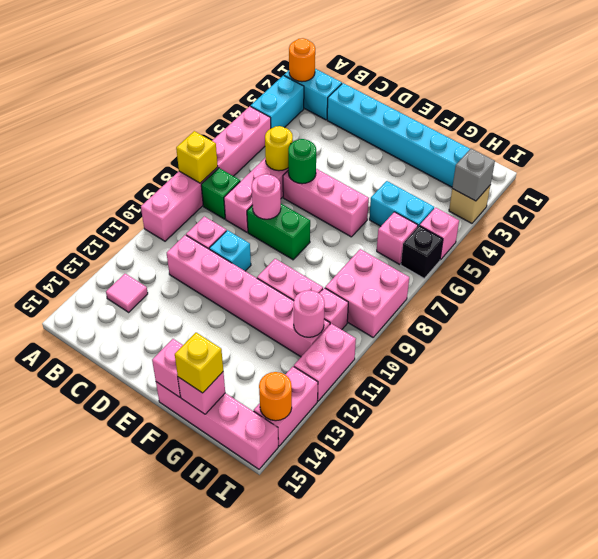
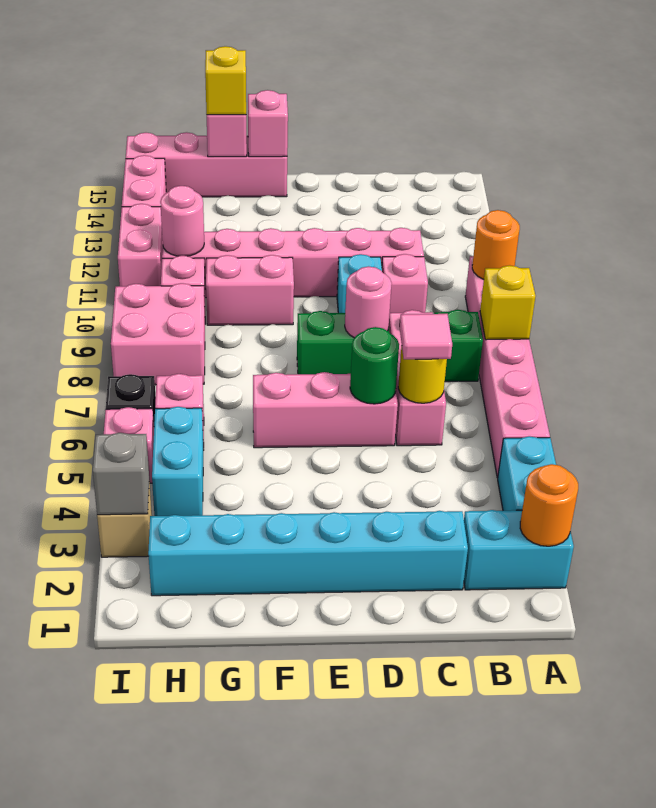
pink tile B13 level 1 -> pink tile C6 level 3
cyan brick G5:H5 level 1 -> cyan brick H4:H5 level 1
orange round brick I14 level 2 -> orange round brick A10 level 2

